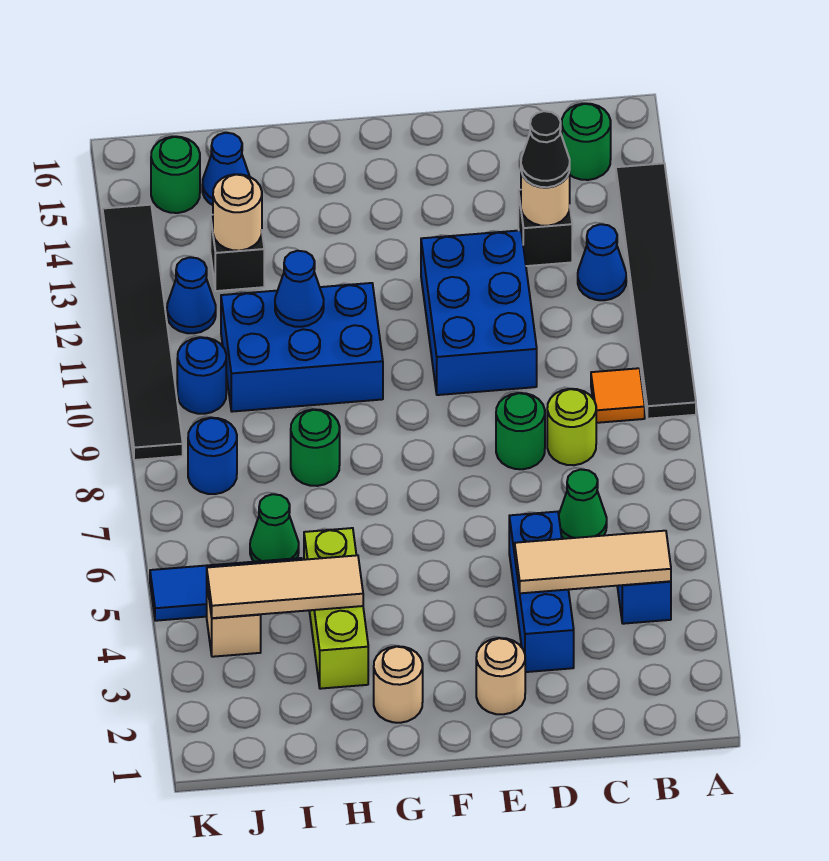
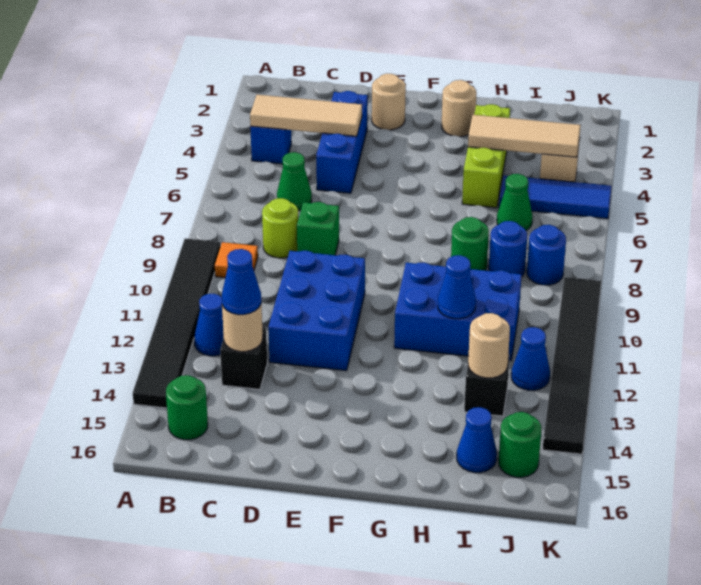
black cone C13 level 3 -> blue cone C13 level 3
green round brick D8 level 1 -> green brick D8 level 1
blue round brick J10 level 1 -> blue round brick I8 level 1

